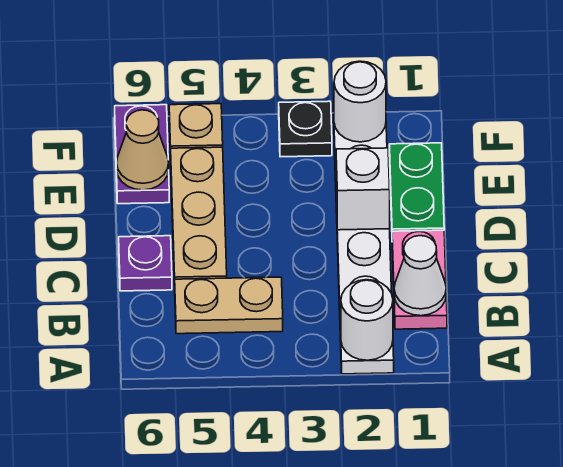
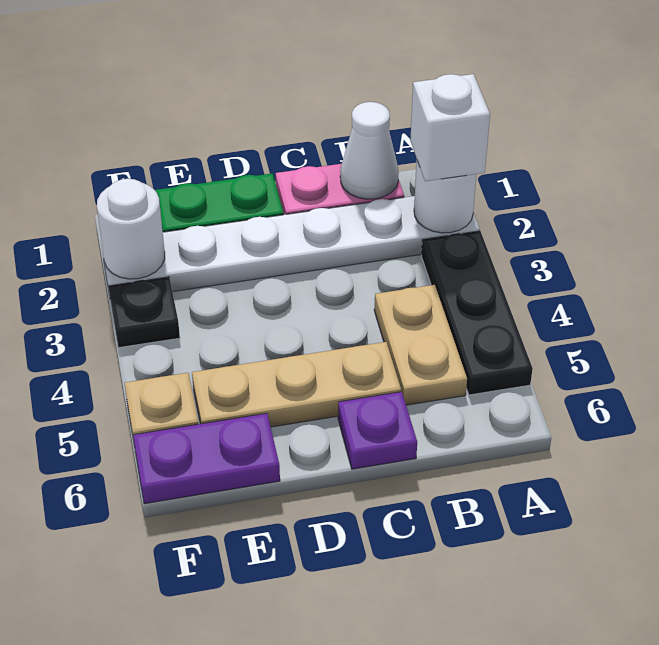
none -> black plate A3:A5 level 1
white brick D2 level 2 -> white brick A2 level 3
tan cone E6 level 2 -> none

